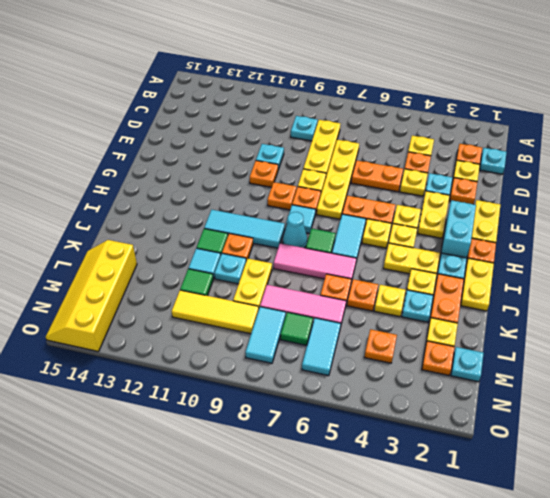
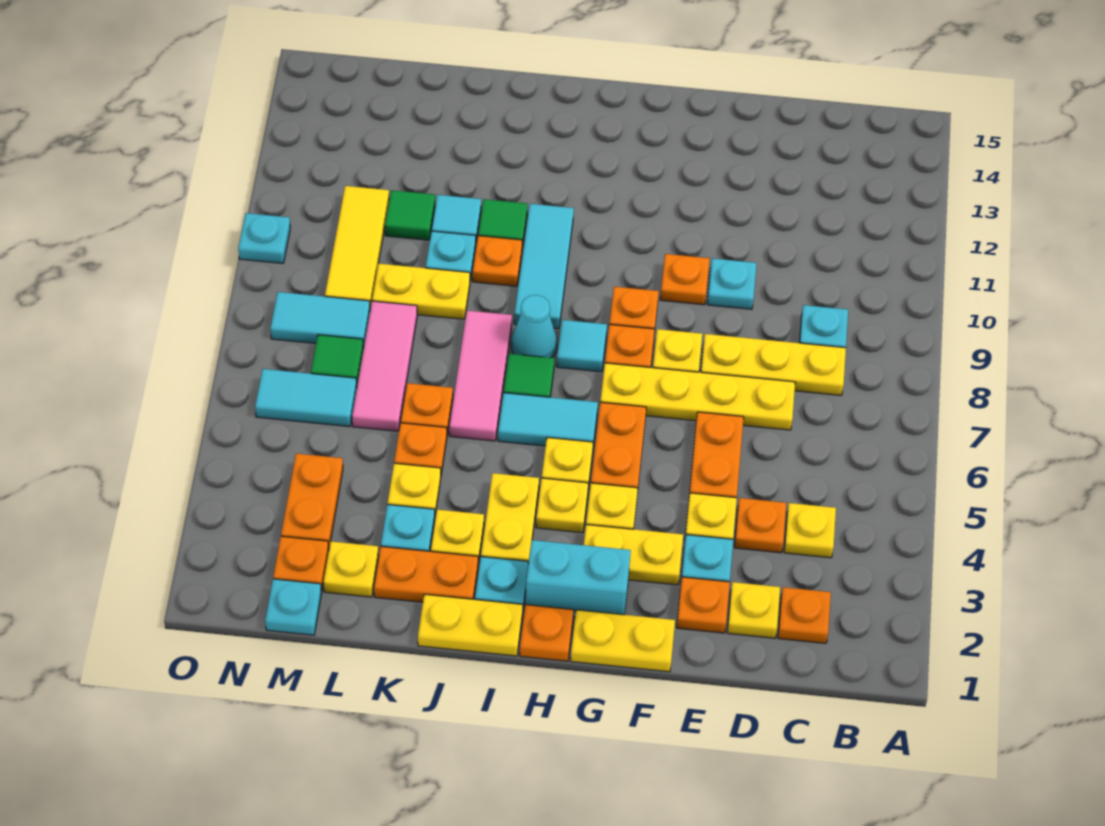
cyan plate C1 level 1 -> cyan plate O10 level 1
yellow slope L14:O15 level 1 top 14 -> none
orange plate M4 level 1 -> orange plate M3:M4 level 1

